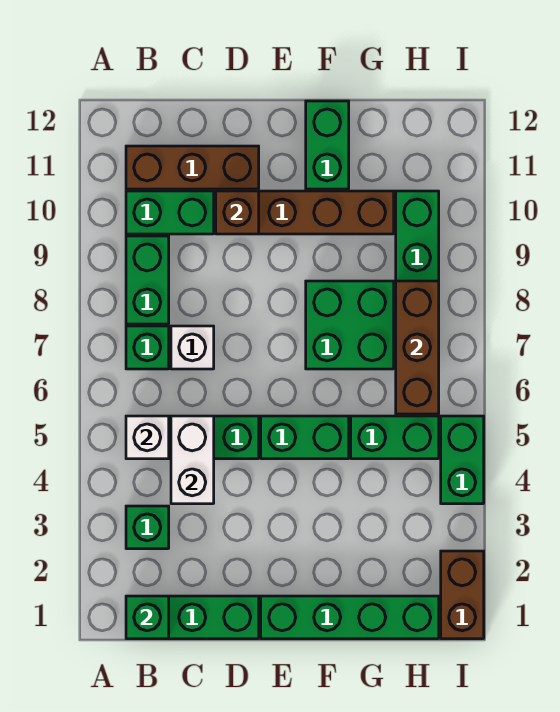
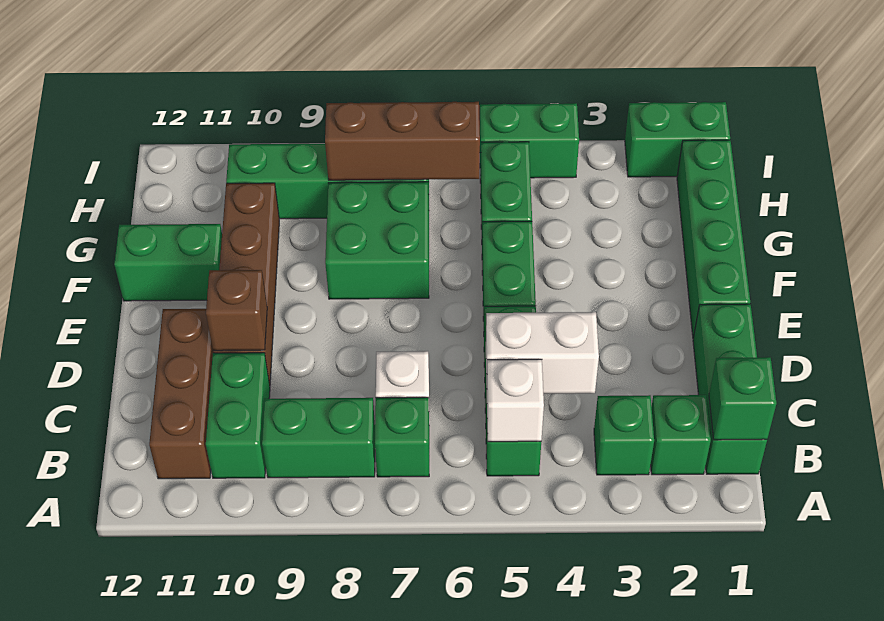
none -> green brick B2 level 1
brown brick I1:I2 level 1 -> green brick I1:I2 level 1

